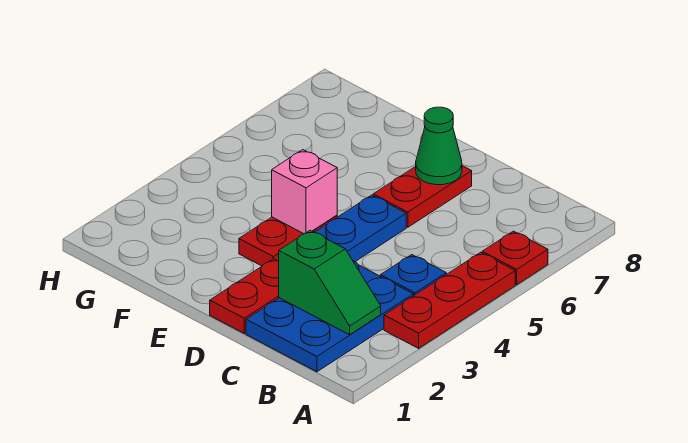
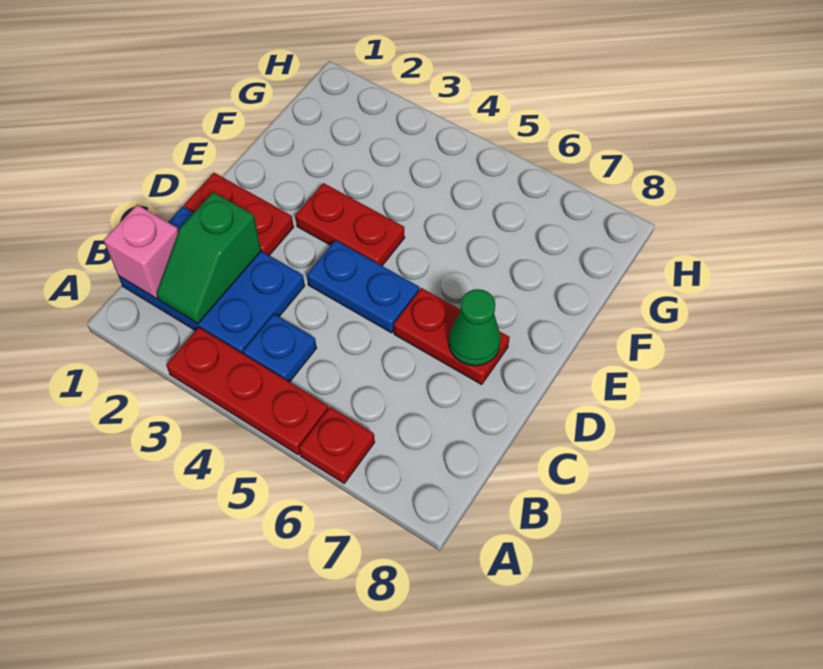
pink brick E4 level 2 -> pink brick B1 level 2

